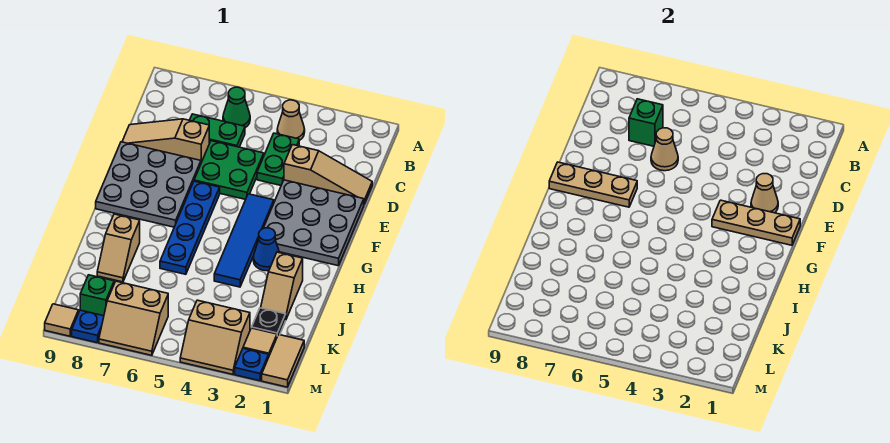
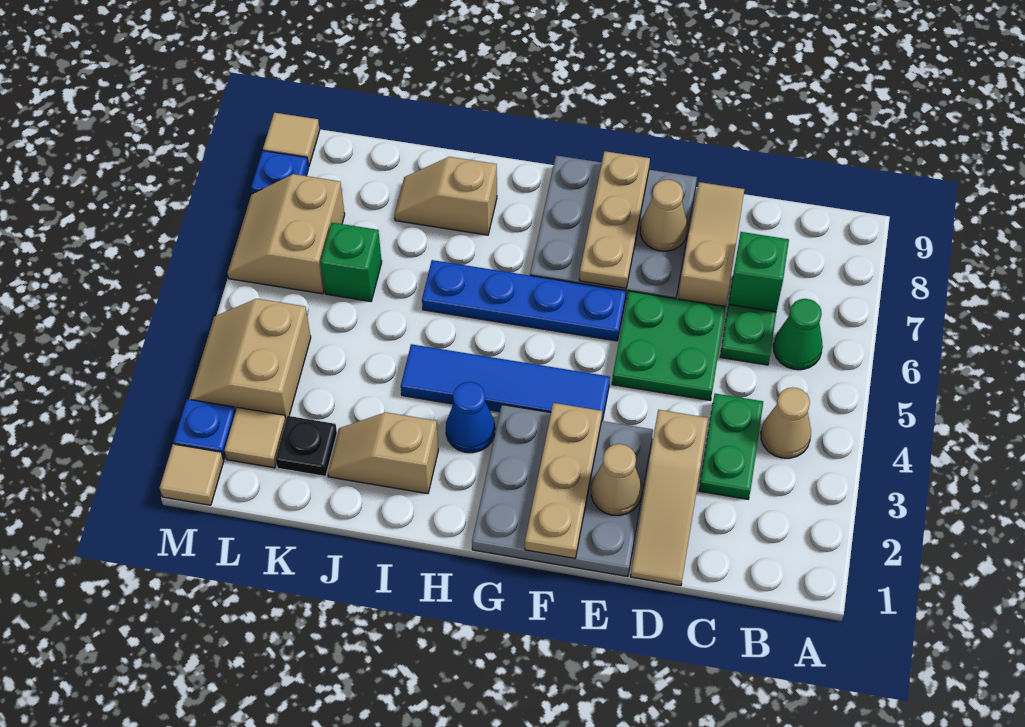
green plate C4:D4 level 1 -> green plate C3:C4 level 1
tan cone D6 level 2 -> tan cone E8 level 2
tan tile L1:M1 level 1 -> tan tile M1 level 1
green brick L8 level 1 -> green brick K6 level 1

